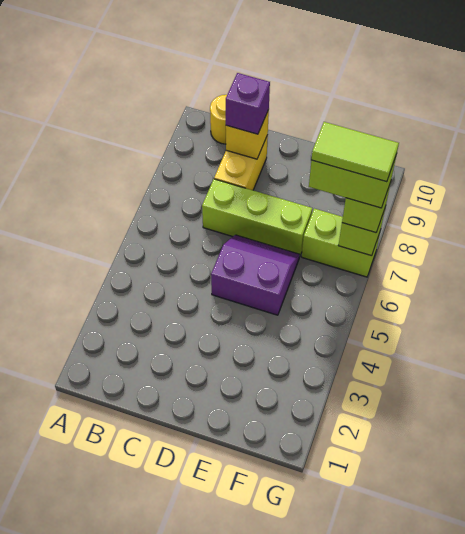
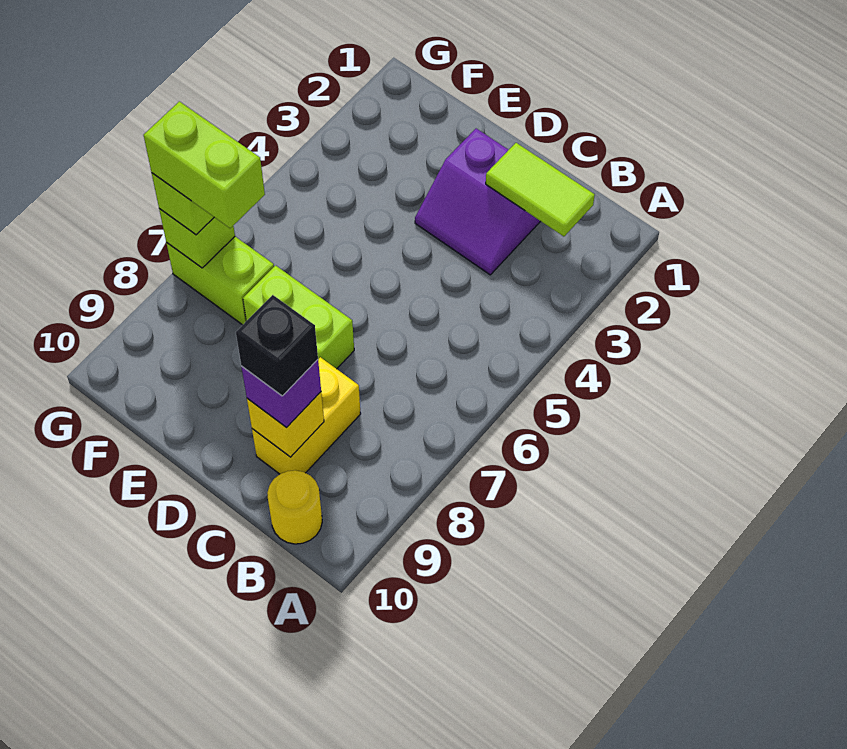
lime brick C7:E7 level 1 -> lime brick D7:E7 level 1
none -> black brick C9 level 4
purple slope D5:E6 level 1 top 5 -> purple slope C2:D3 level 1 top 2
lime tile F7:G7 level 5 -> lime tile B2:C2 level 2

